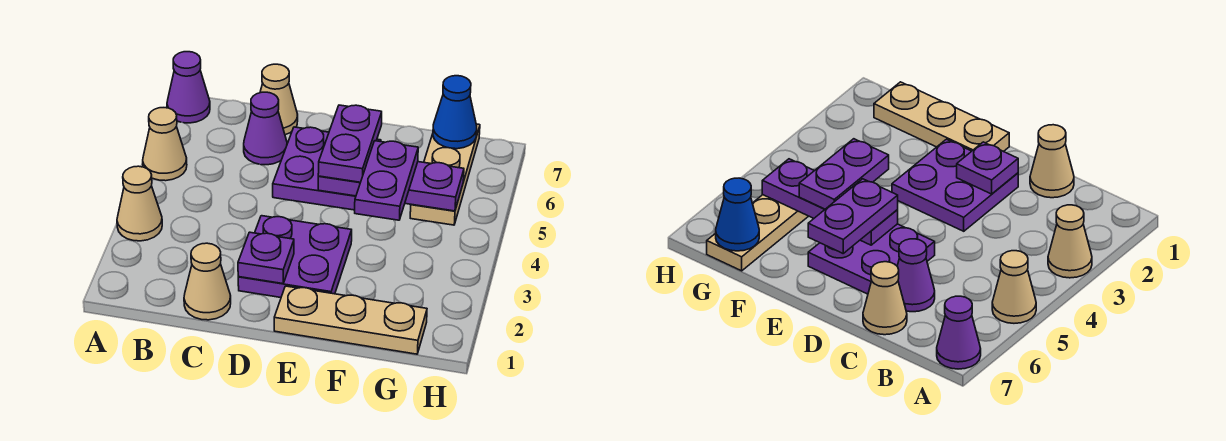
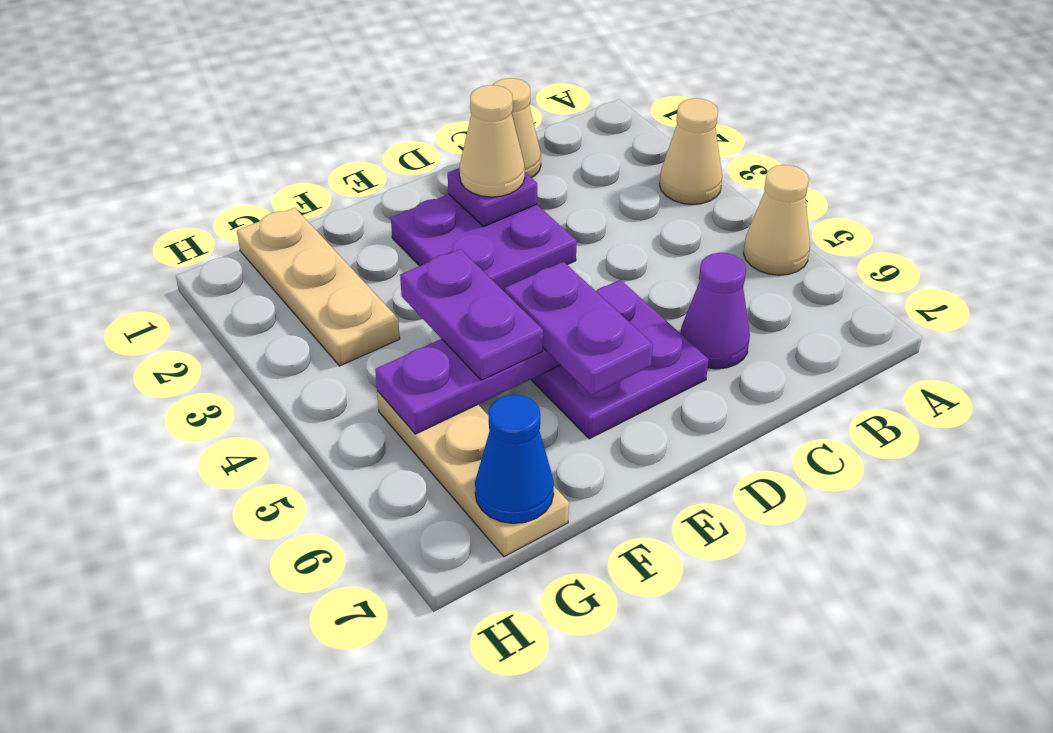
purple cone A7 level 1 -> none
tan cone C7 level 1 -> tan cone D2 level 3
tan plate E1:G1 level 1 -> tan plate G1:G3 level 1

